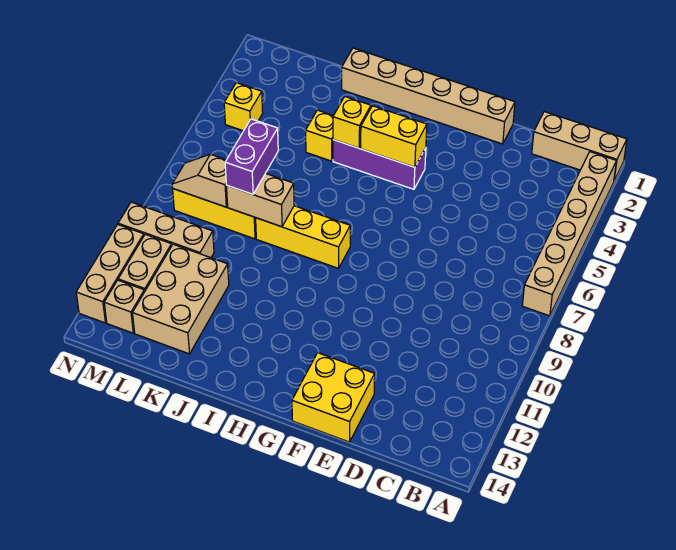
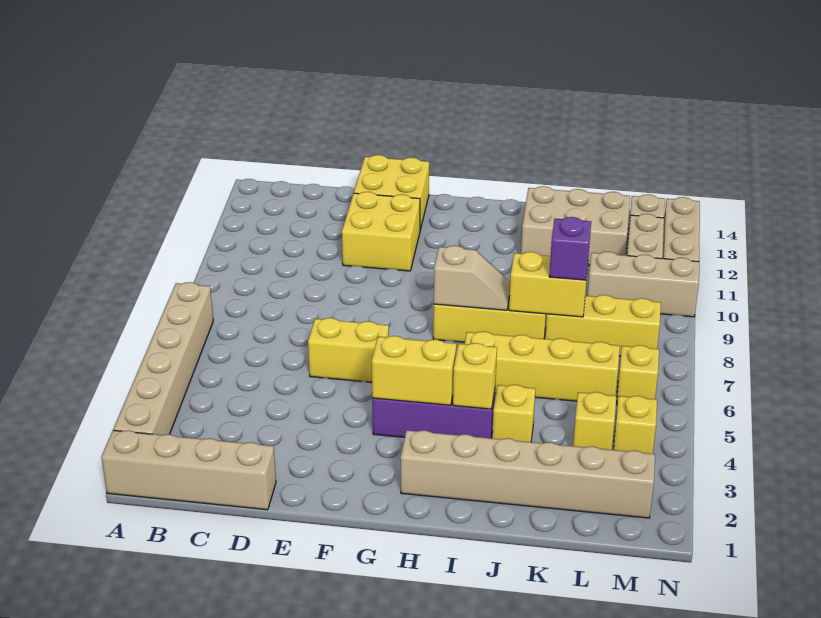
tan brick A1:C1 level 1 -> tan brick A1:D1 level 1
tan brick E1:J1 level 1 -> tan brick H2:M2 level 1
none -> yellow brick E6:F6 level 1
none -> yellow brick E11:F12 level 1
none -> yellow brick I6:L6 level 1
tan brick J8:K8 level 2 -> yellow brick J8:K8 level 2
purple brick K7:K8 level 3 -> purple brick K8 level 3
tan brick K11:L13 level 1 -> tan brick J12:L13 level 1
none -> yellow brick L4 level 1
tan slope L8:M8 level 2 top L -> tan slope H8:I8 level 2 top H
none -> yellow brick M6 level 1

